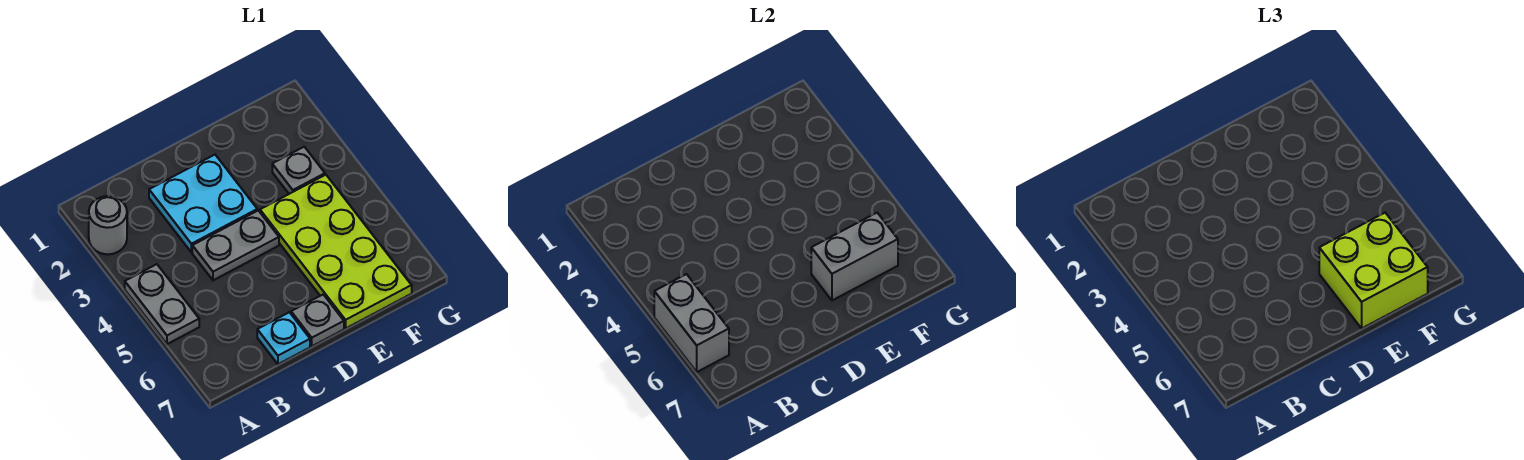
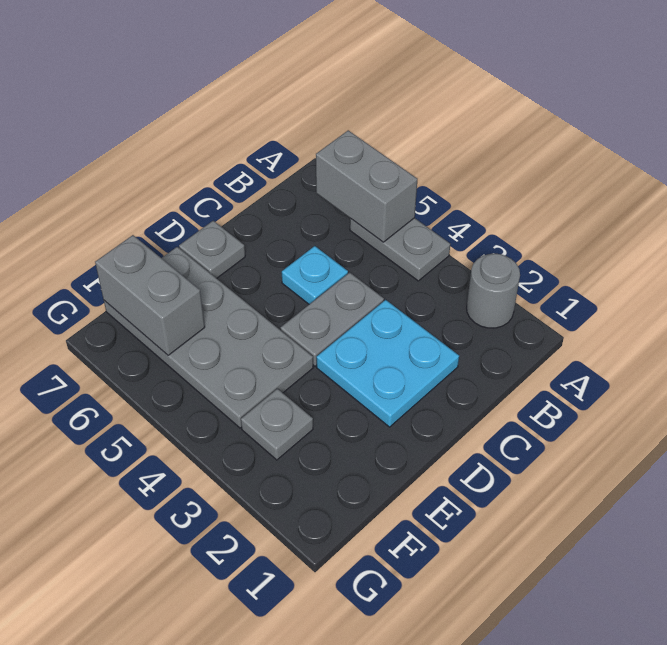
cyan plate C7 level 1 -> cyan plate C5 level 1
lime plate E4:F7 level 1 -> grey plate E4:F7 level 1
grey brick E6:F6 level 2 -> grey brick F6:F7 level 2
lime brick E6:F7 level 3 -> none

